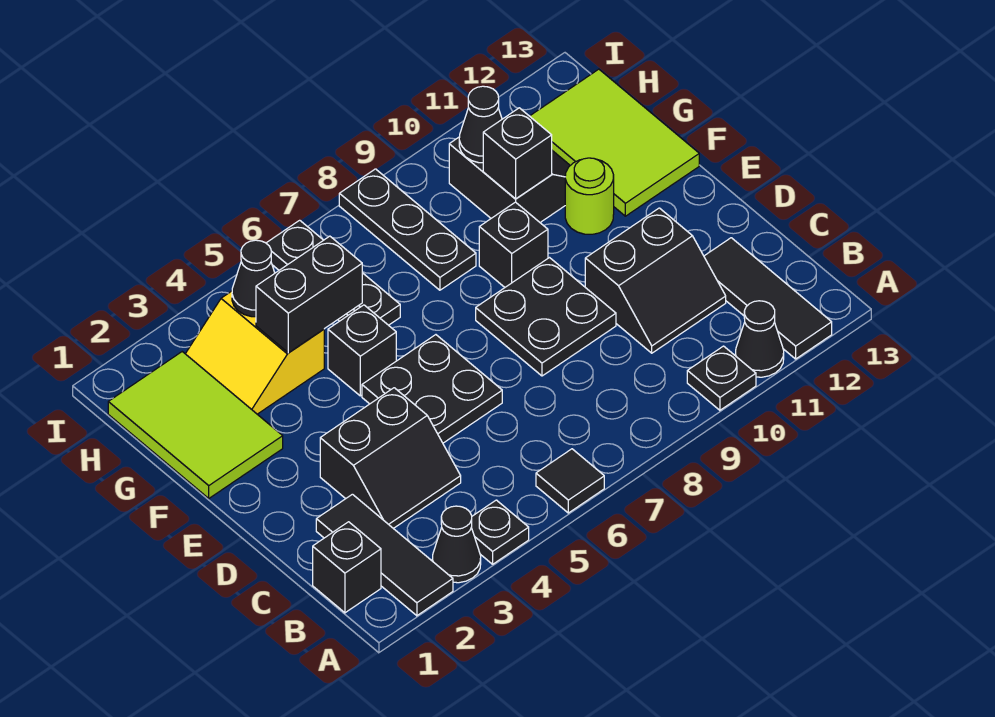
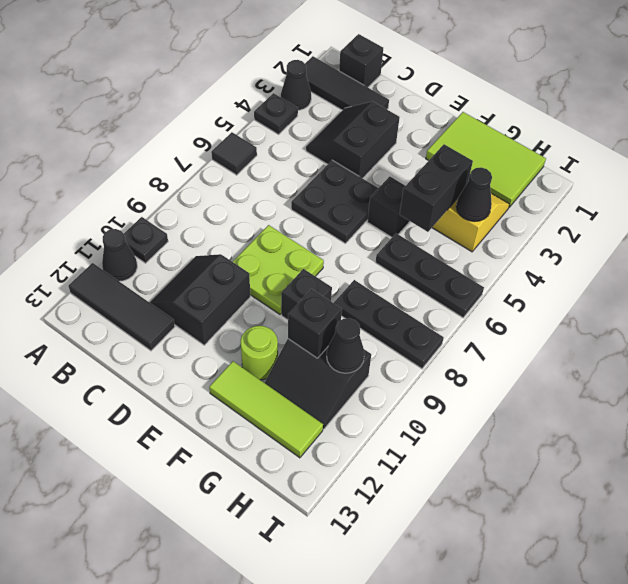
black plate D8:E9 level 1 -> lime plate D8:E9 level 1
lime tile F12:H13 level 1 -> lime tile F12:H12 level 1

